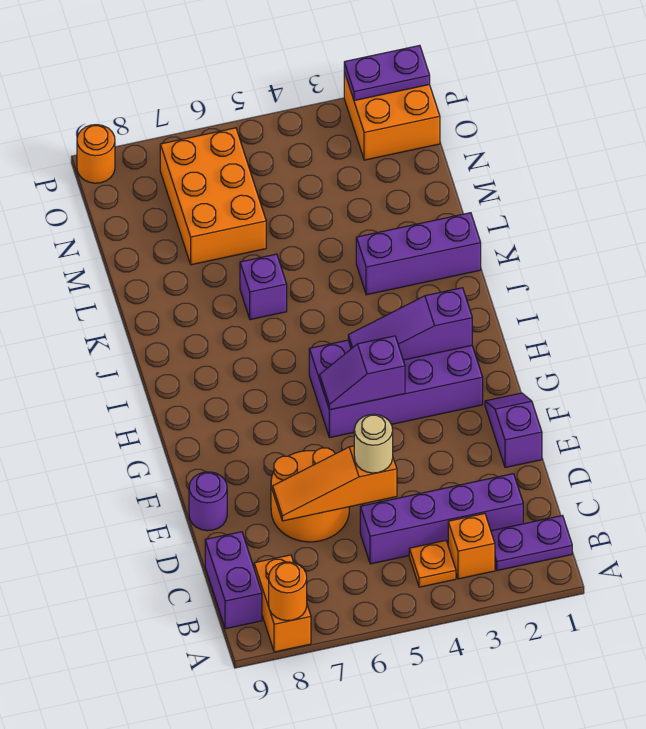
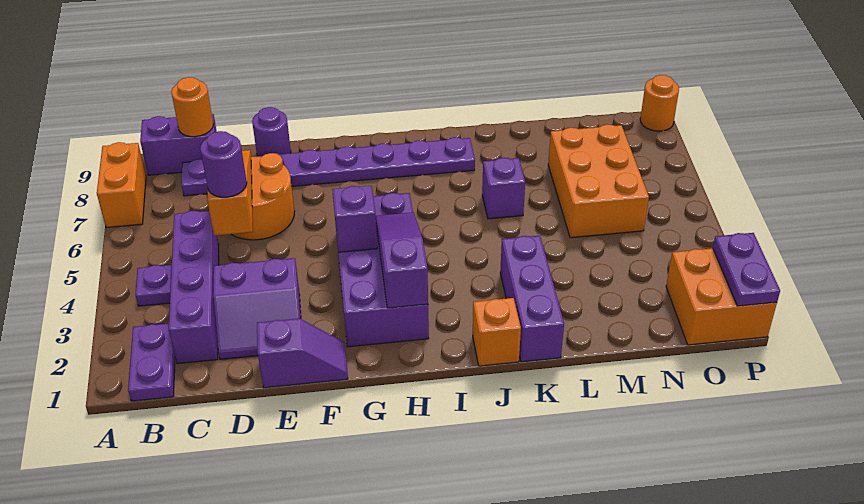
orange brick A8:B8 level 1 -> orange brick A7:A8 level 1
orange round brick A8 level 2 -> orange round brick C9 level 2
orange brick B3 level 1 -> orange brick J1 level 1
orange plate B4 level 1 -> purple plate B4 level 1
none -> purple plate C8:J8 level 1
none -> purple slope D2:E3 level 1 top 3
tan round brick D5 level 3 -> purple round brick D5 level 3
orange brick M6:O7 level 1 -> orange brick M5:N7 level 1

